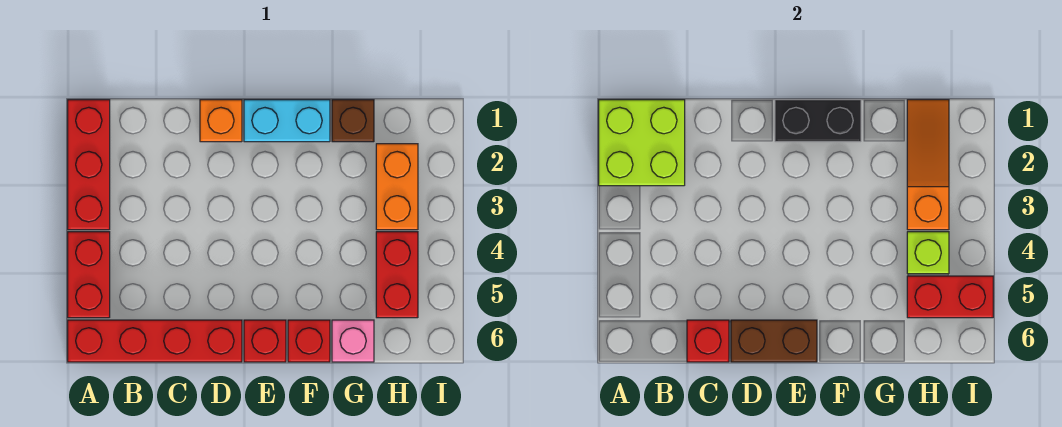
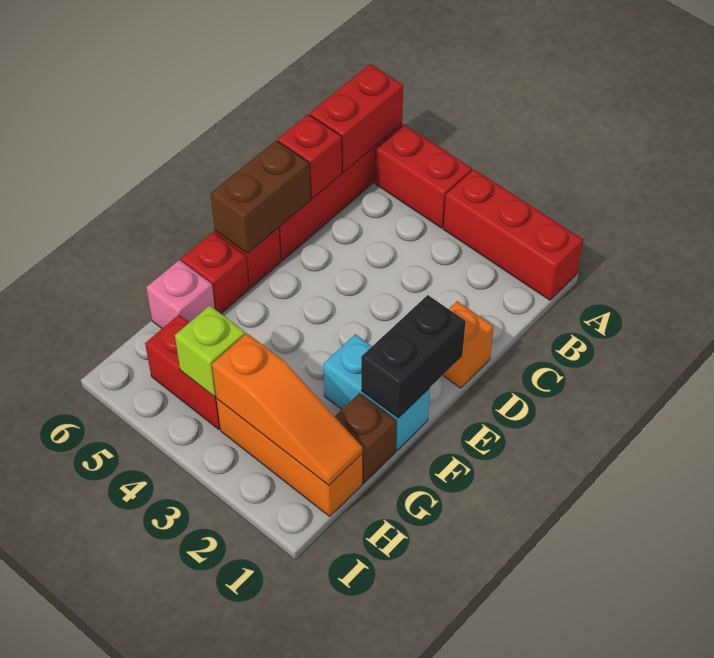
lime brick A1:B2 level 2 -> none
cyan brick E1:F1 level 1 -> cyan brick F1:F2 level 1
orange brick H2:H3 level 1 -> orange brick H1:H3 level 1
red brick H5:I5 level 2 -> red brick A6:B6 level 2

